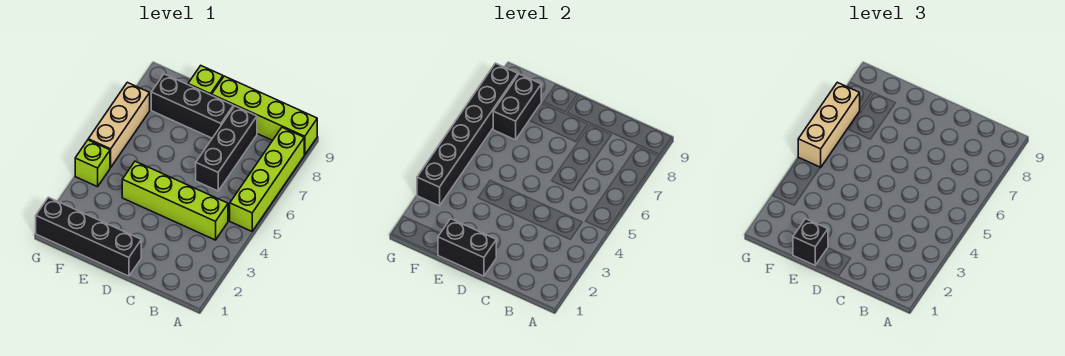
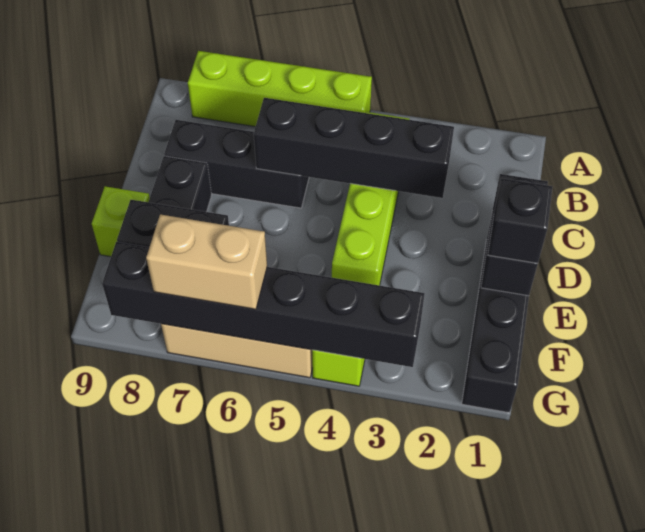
lime brick A9:D9 level 1 -> none
none -> black brick C3:C6 level 2
tan brick G5:G7 level 3 -> tan brick G6:G7 level 3

